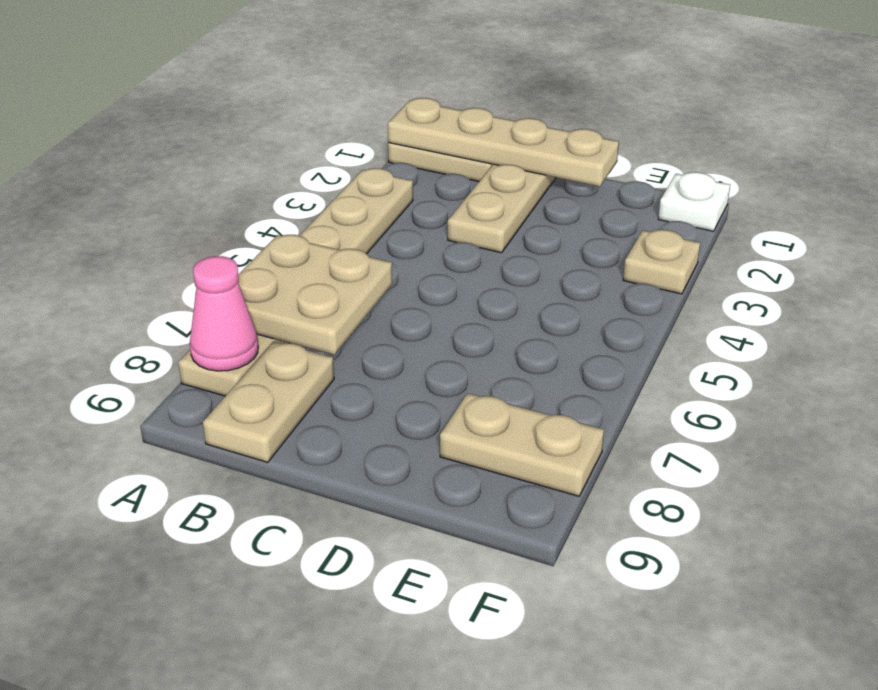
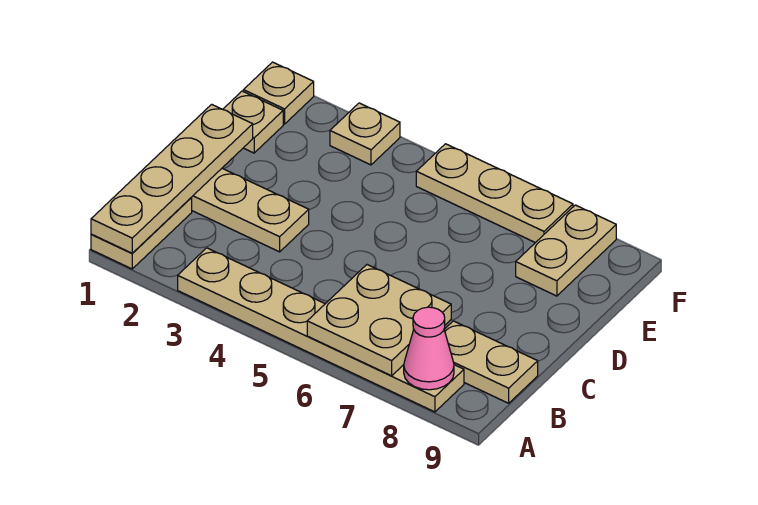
none -> tan plate E1 level 1
white plate F1 level 1 -> tan plate F1 level 1
none -> tan plate F5:F7 level 1

